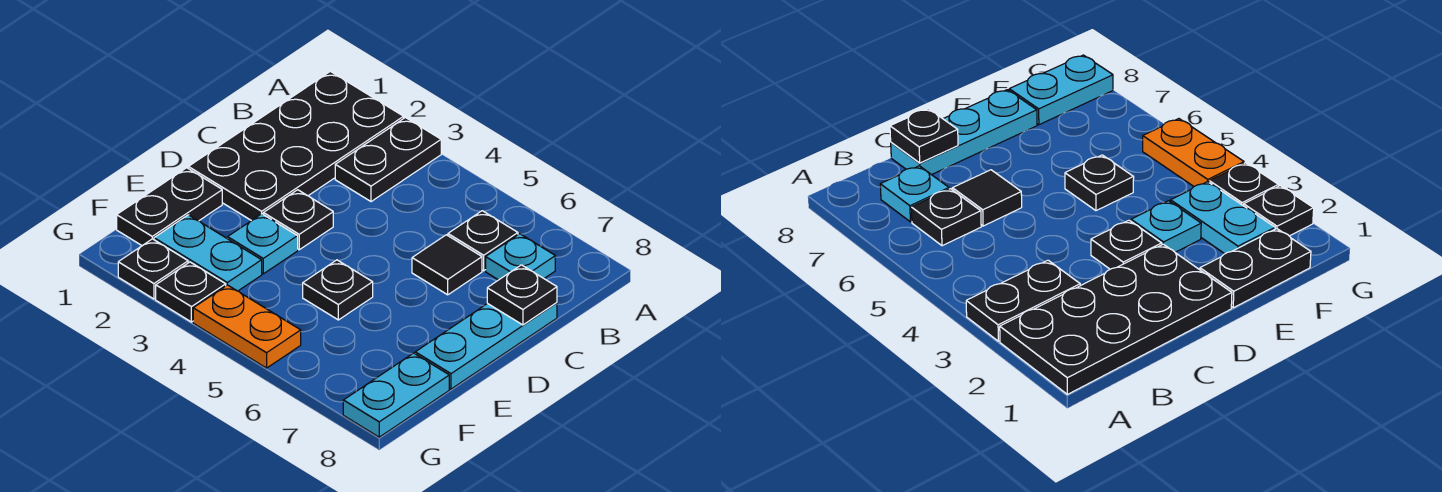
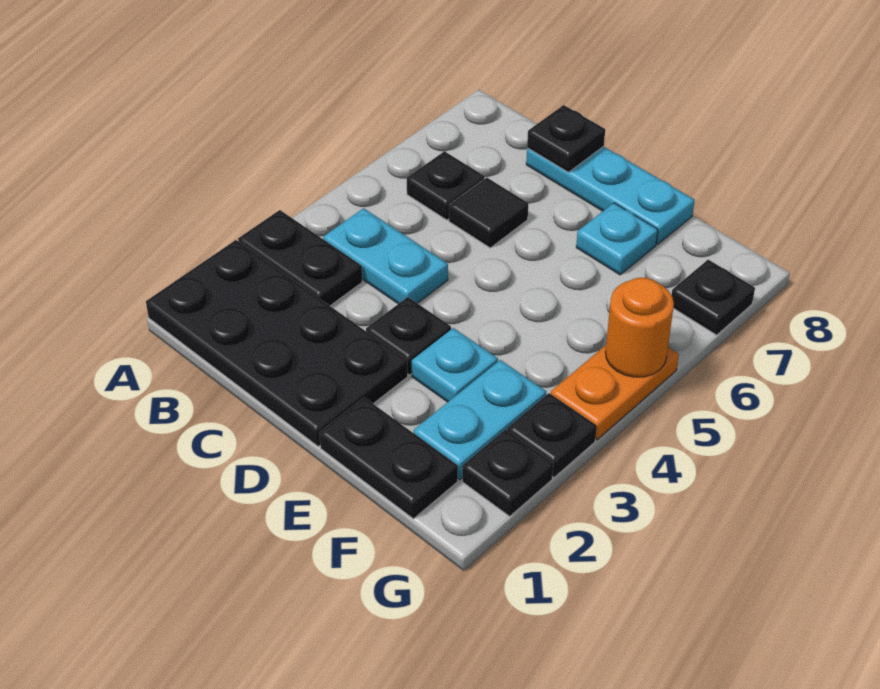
cyan plate B7 level 1 -> cyan plate E7 level 1
black plate E5 level 1 -> black plate G7 level 1
cyan plate F8:G8 level 1 -> cyan plate B4:C4 level 1
none -> orange round brick G5 level 2

